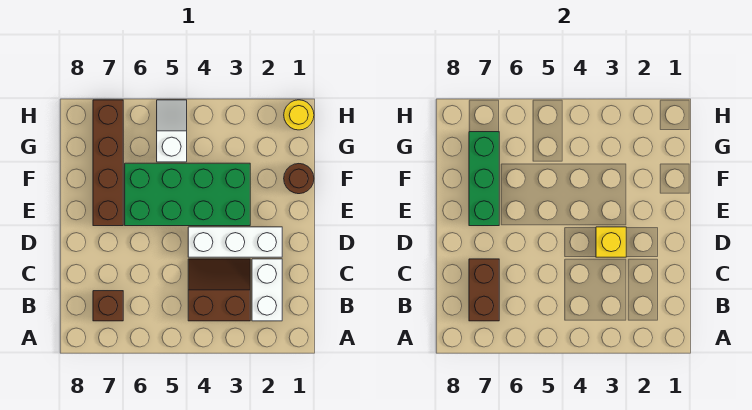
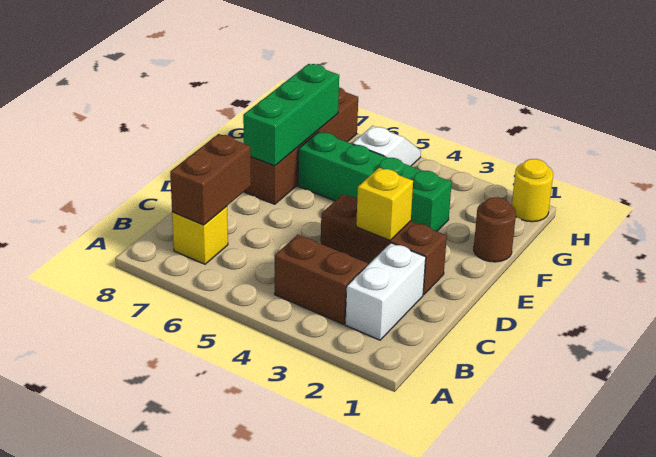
brown brick B7 level 1 -> yellow brick B7 level 1
white brick D2:D4 level 1 -> brown brick D2:D4 level 1
green brick E3:F6 level 1 -> green brick F3:F6 level 1

